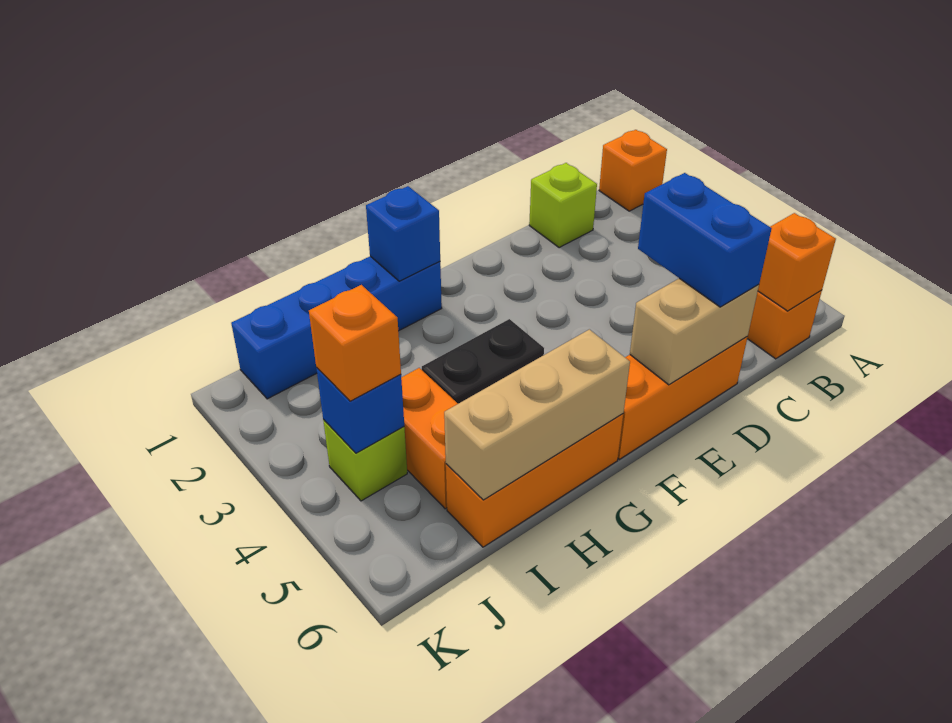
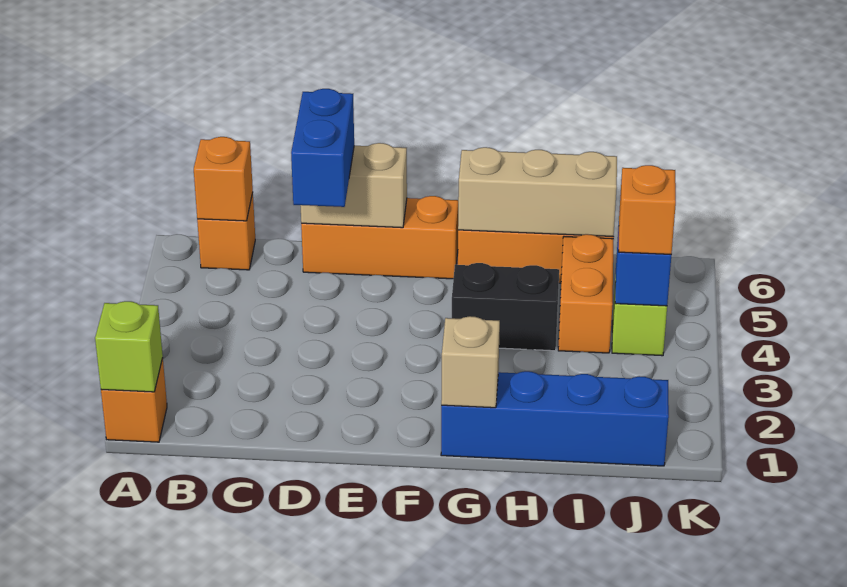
lime brick C1 level 1 -> lime brick A1 level 2
blue brick G1 level 2 -> tan brick G1 level 2

